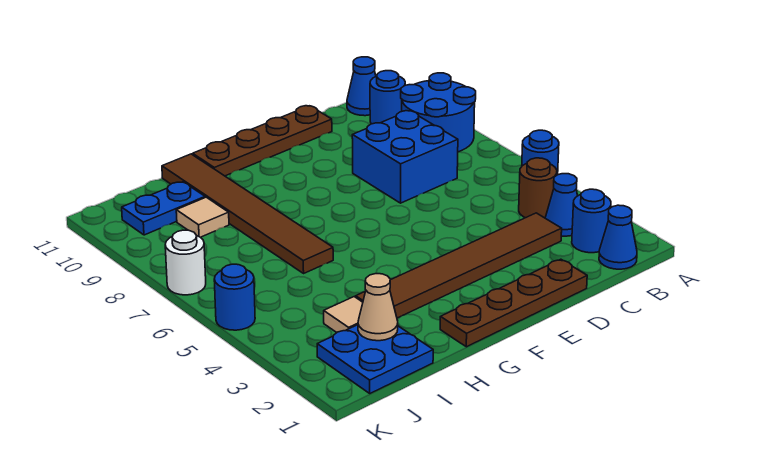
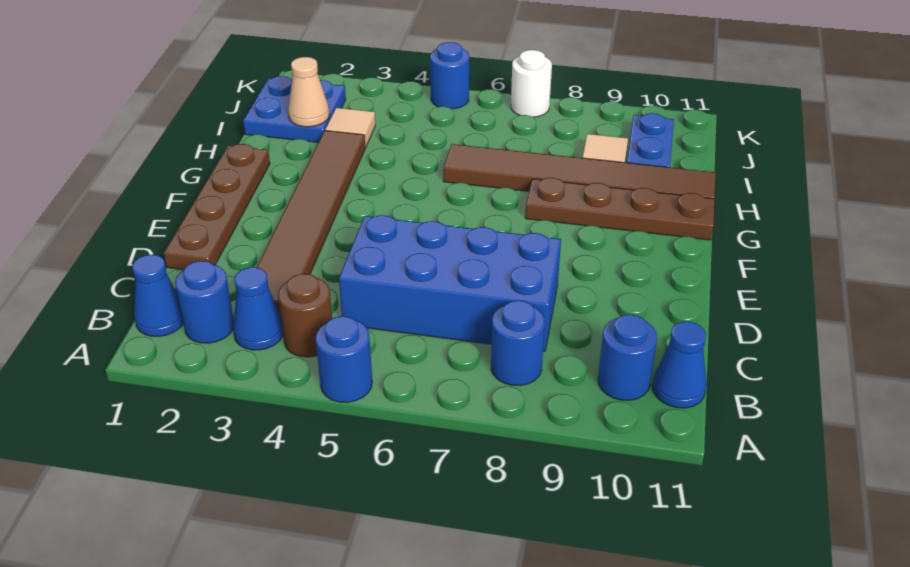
blue round brick A8:B9 level 1 -> blue round brick B8 level 1
blue brick C7:D8 level 1 -> blue brick C5:D8 level 1
brown plate D11:G11 level 1 -> brown plate G8:G11 level 1

